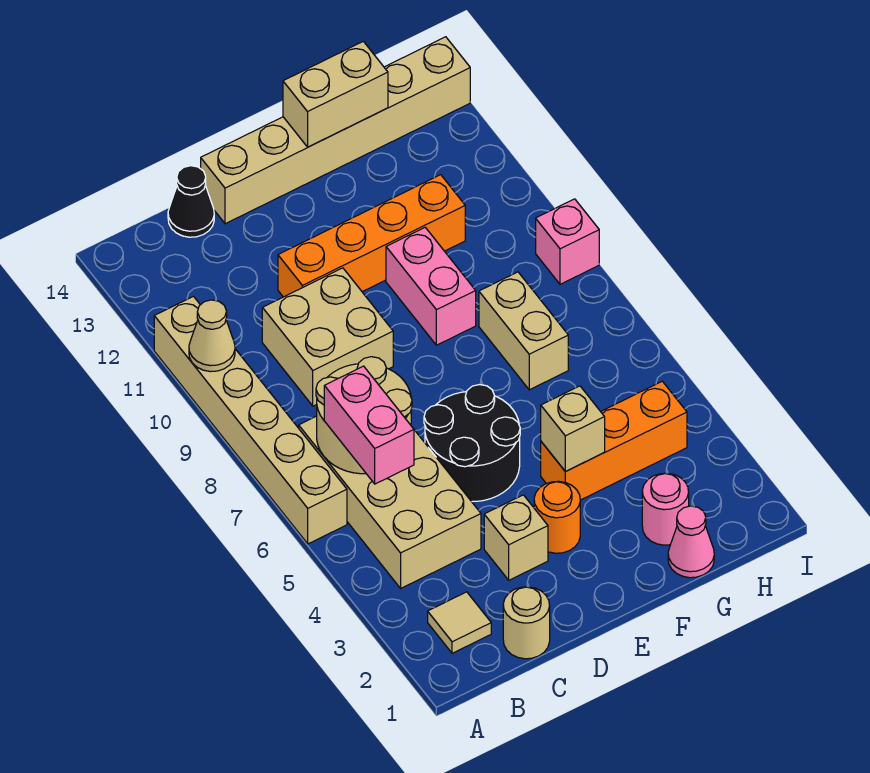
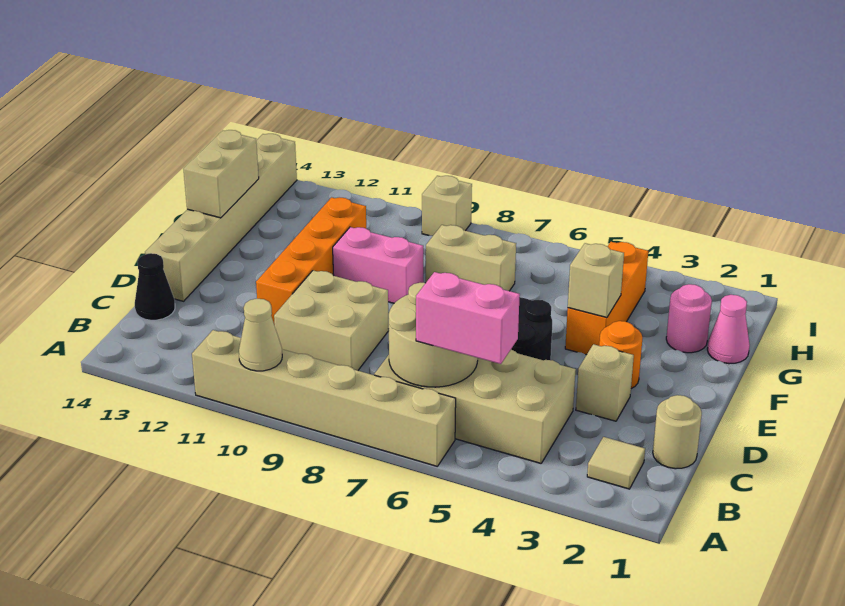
pink brick I9 level 1 -> tan brick I9 level 1

